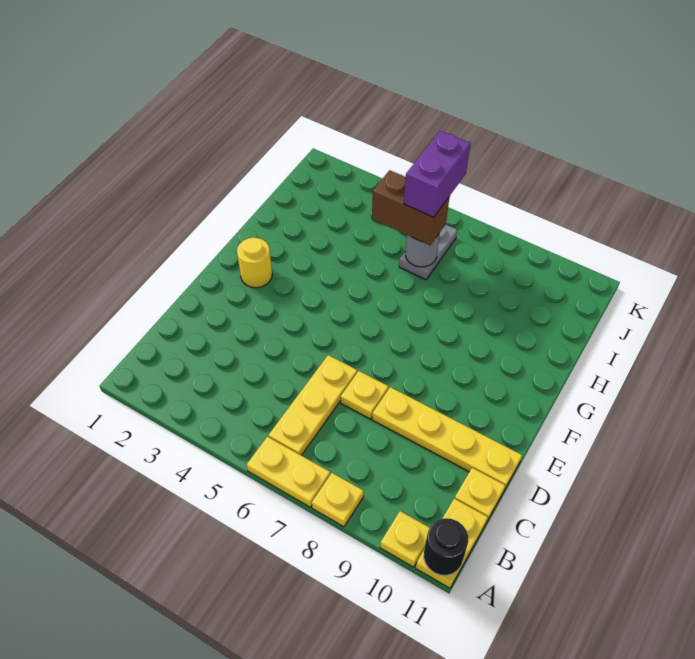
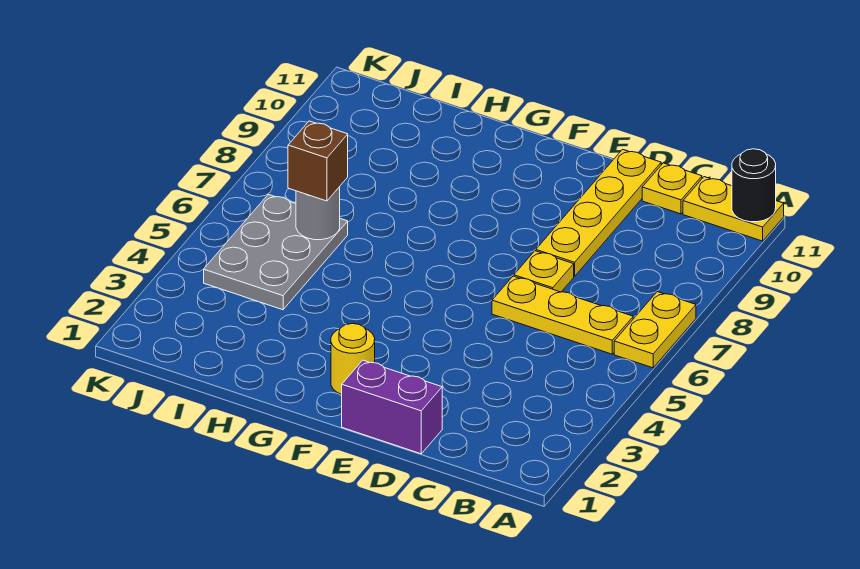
yellow plate A8 level 1 -> none
yellow plate A10 level 1 -> none
brown brick I5:I6 level 3 -> brown brick I6 level 3
grey plate I6:J6 level 1 -> grey plate I4:J6 level 1
purple brick I6:J6 level 4 -> purple brick D1:E1 level 1

